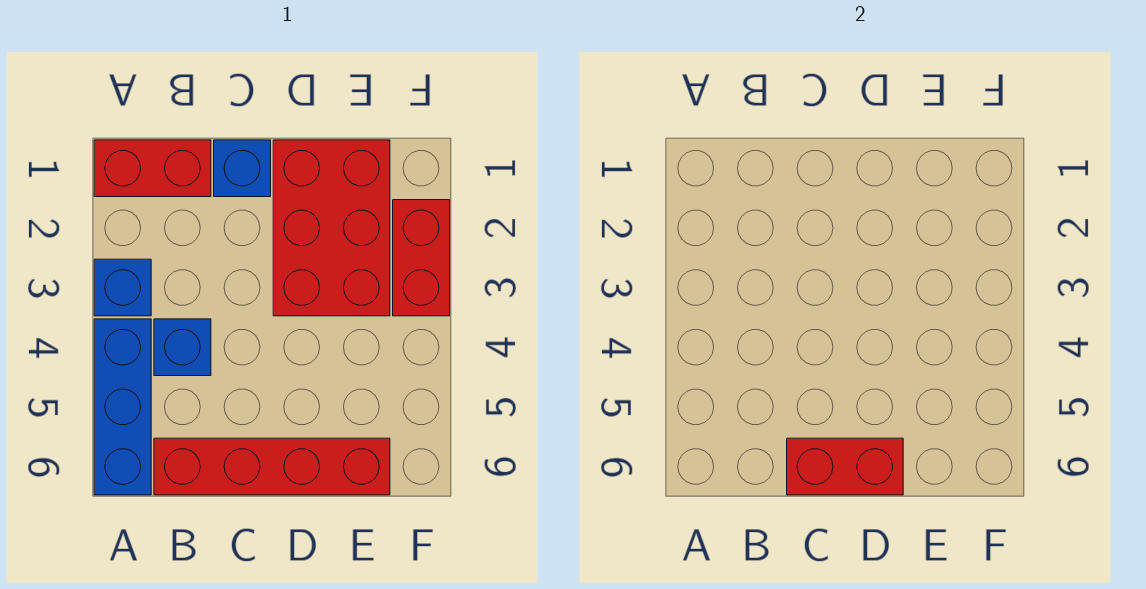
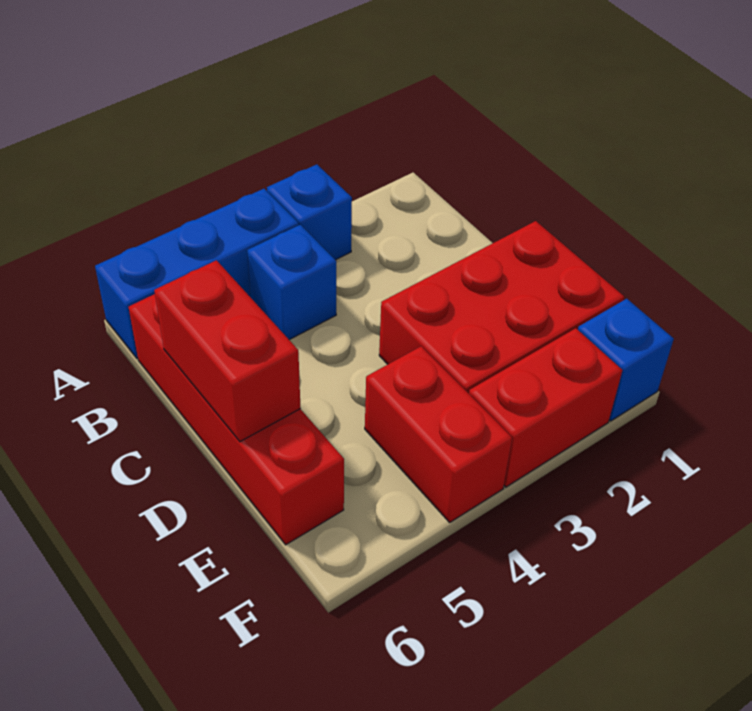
red brick A1:B1 level 1 -> red brick E4:F4 level 1
blue brick C1 level 1 -> blue brick F1 level 1

